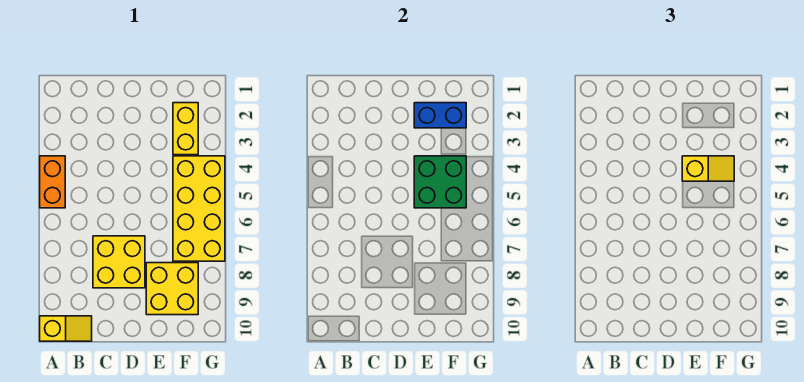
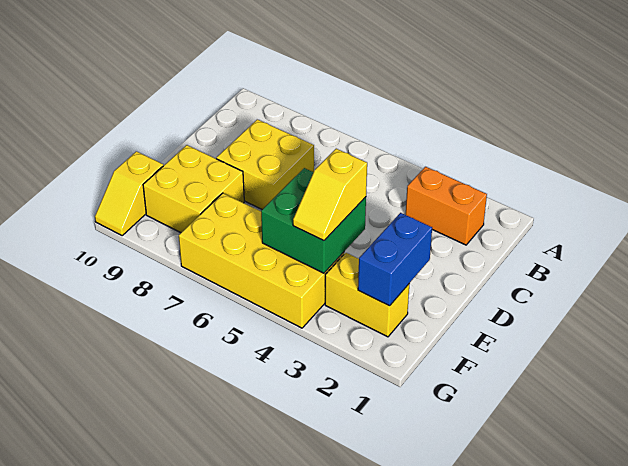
orange brick A4:A5 level 1 -> orange brick B2:B3 level 1
yellow slope A10:B10 level 1 top A -> yellow slope F10:G10 level 1 top F

